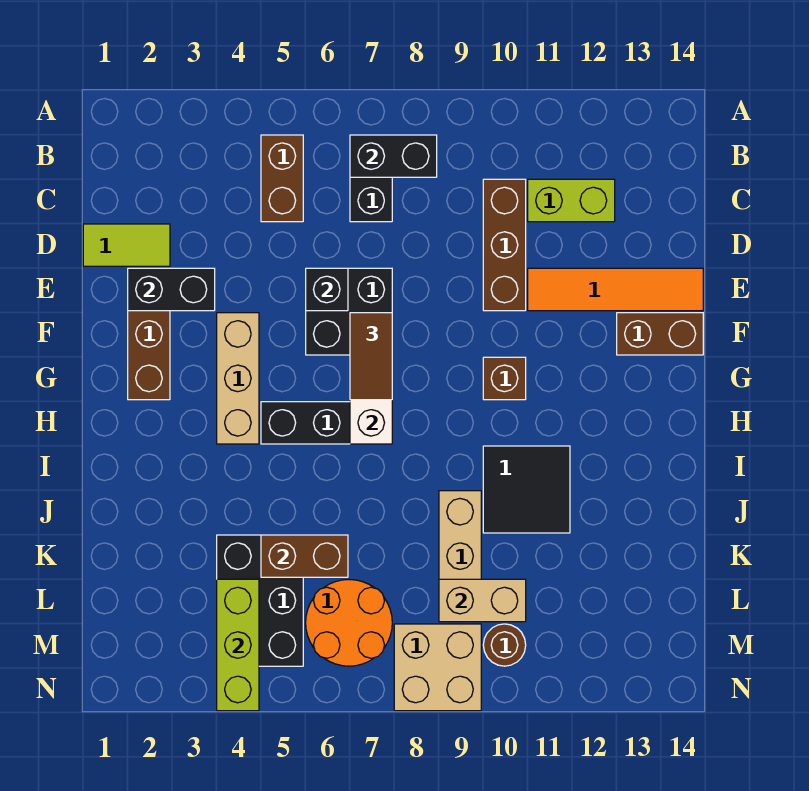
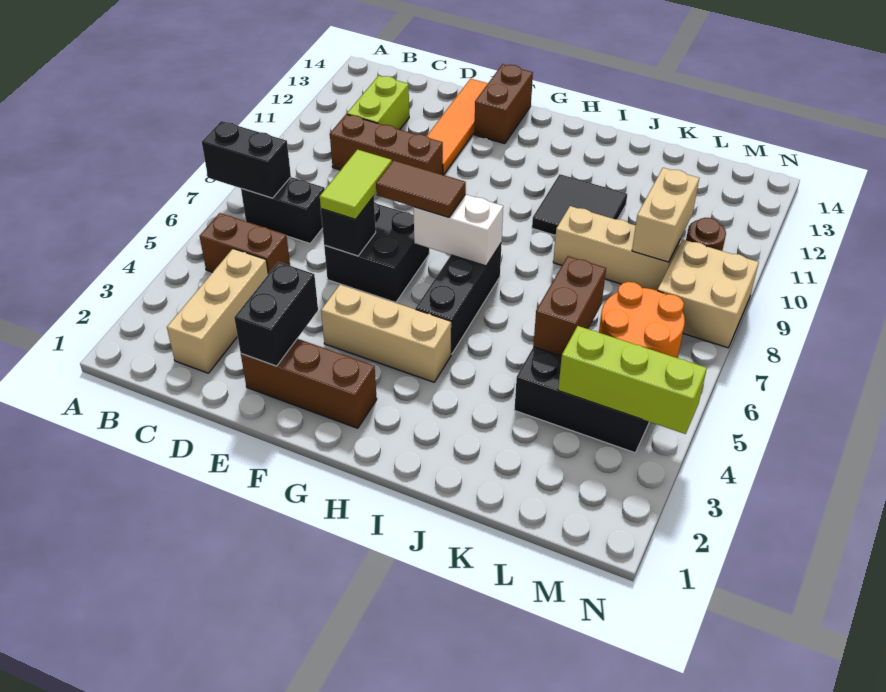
black brick B7:B8 level 2 -> black brick A7:B7 level 2
none -> tan brick C2:C4 level 1
lime tile D1:D2 level 1 -> lime tile E6:E7 level 3
brown brick G10 level 1 -> none

